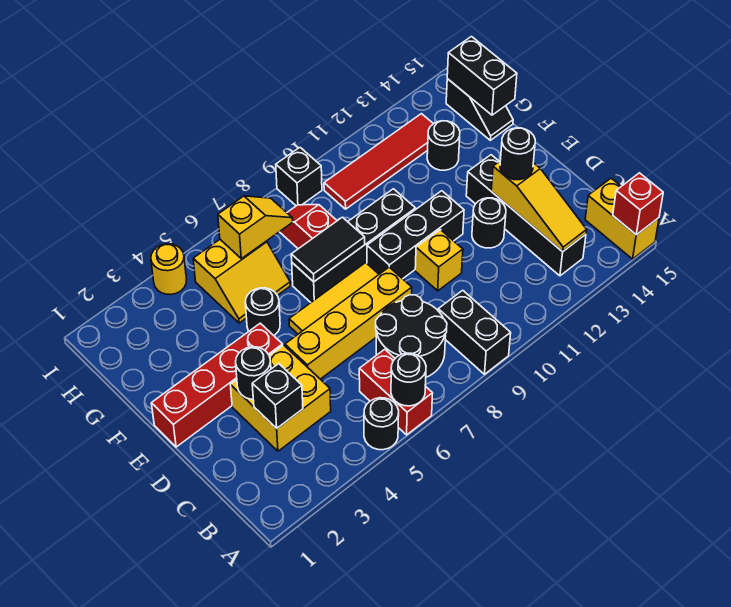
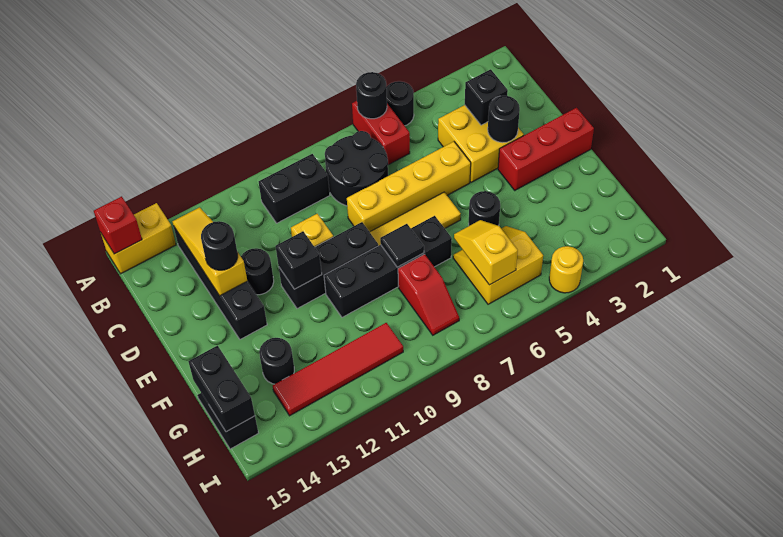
black brick A9:B9 level 1 -> black brick B9:B10 level 1
yellow brick A15:B15 level 1 -> yellow brick A14:A15 level 1
red brick E1:E4 level 1 -> red brick E1:E3 level 1
black tile F7:F8 level 2 -> black tile F8 level 2
yellow slope H6:H7 level 2 top 6 -> yellow slope G6:H6 level 2 top H
black brick I9 level 1 -> black brick E11 level 2

